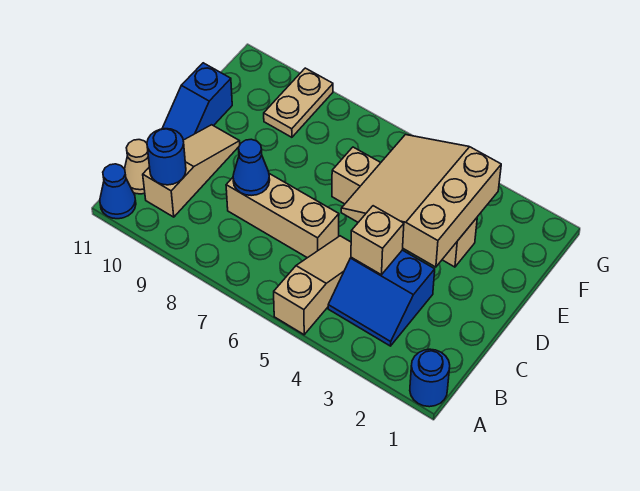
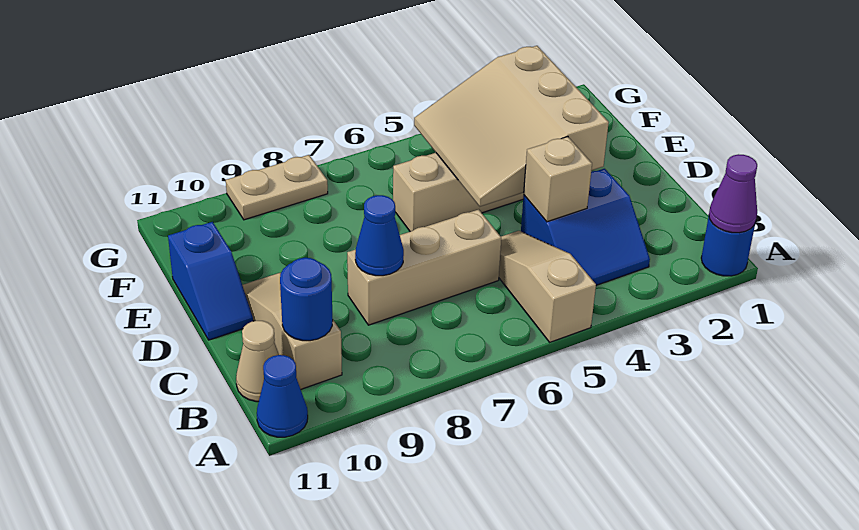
none -> purple cone A1 level 2
tan plate F9:G9 level 1 -> tan plate G8:G9 level 1

